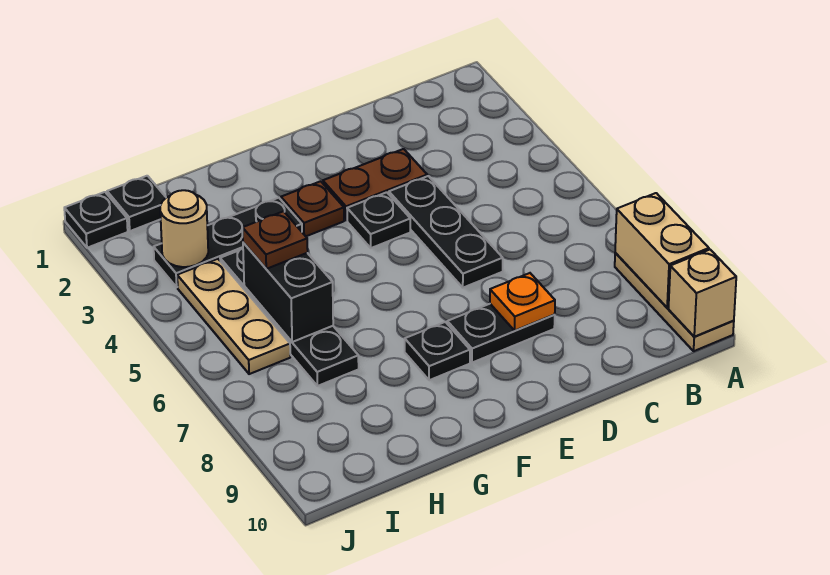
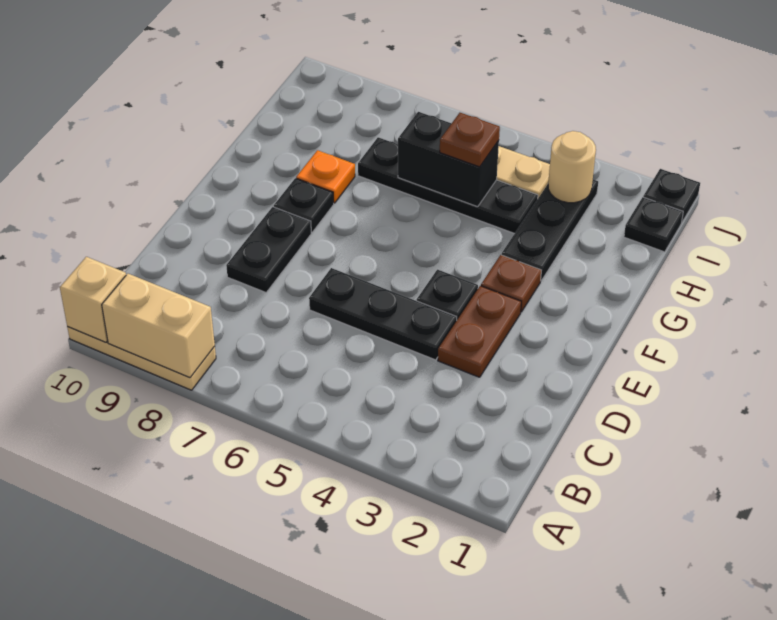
orange plate D8 level 2 -> orange plate G8 level 1

